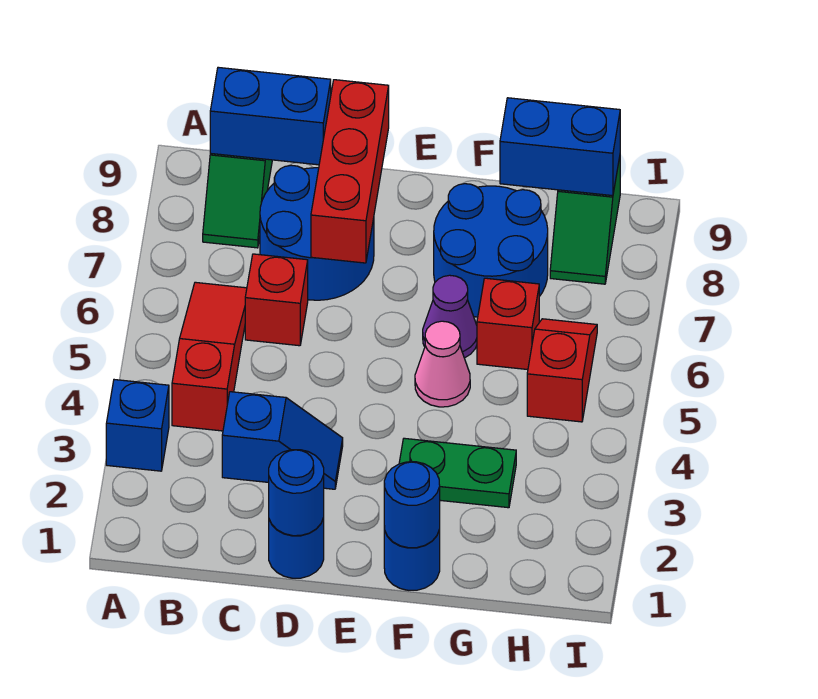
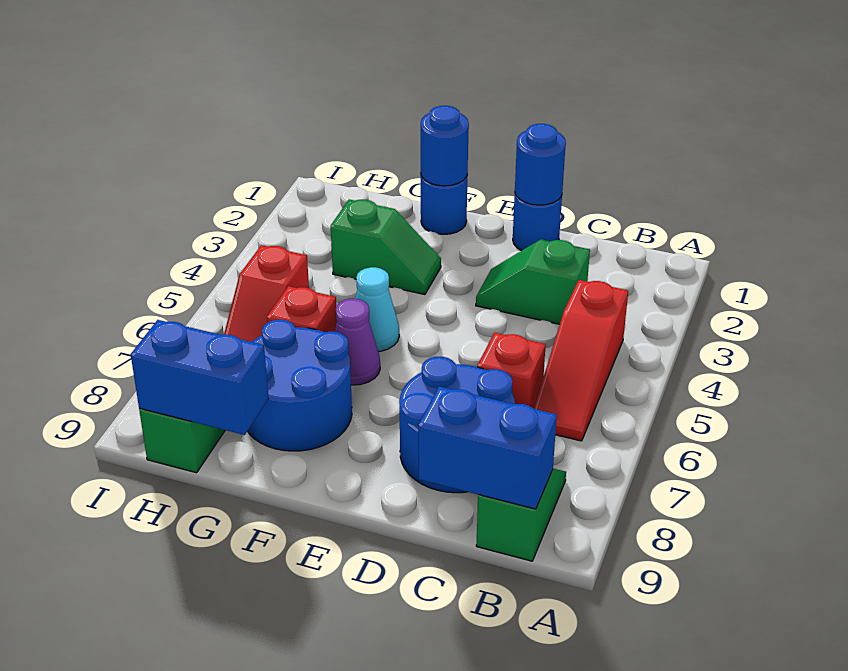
blue brick A3 level 1 -> none
blue slope C3:D3 level 1 top C -> green slope C3:D3 level 1 top C
red brick D7:D9 level 2 -> none
green plate F3:G3 level 1 -> green slope F3:G3 level 1 top G
pink cone F5 level 1 -> cyan cone F5 level 1

